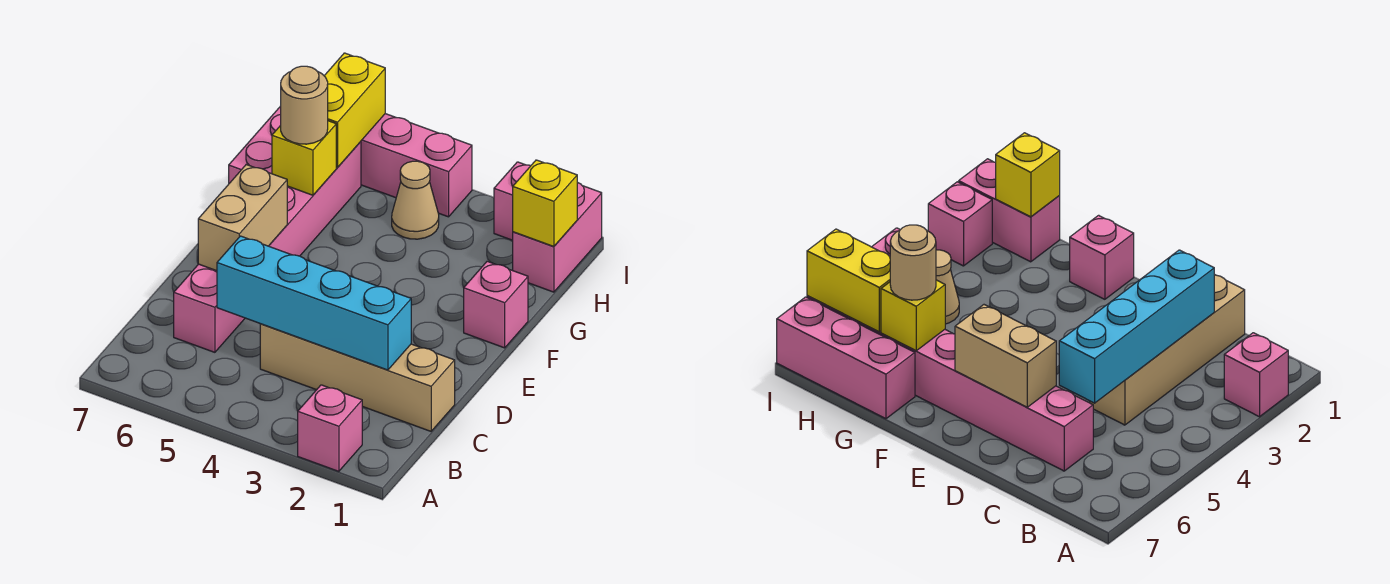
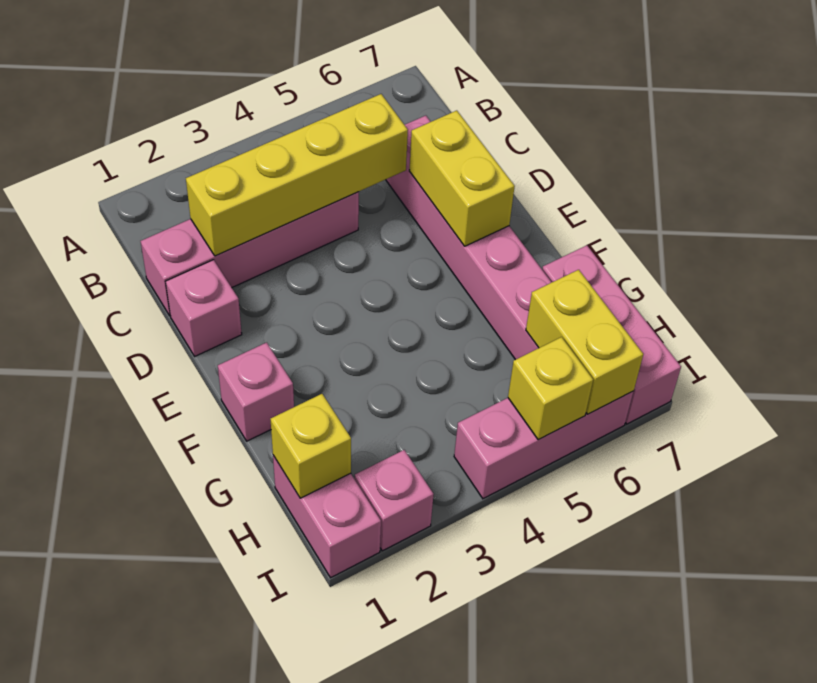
pink brick A2 level 1 -> pink brick D1 level 1
tan brick C1:C4 level 1 -> pink brick C1:C4 level 1
cyan brick C2:C5 level 2 -> yellow brick C2:C5 level 2
tan brick D6:E6 level 2 -> yellow brick D6:E6 level 2
yellow brick G6 level 2 -> yellow brick I5 level 2
tan round brick G6 level 3 -> none
tan cone H4 level 1 -> none

